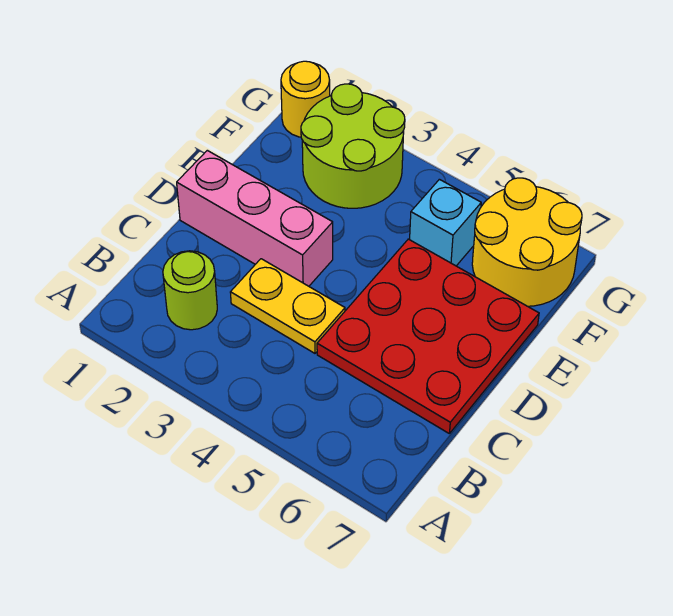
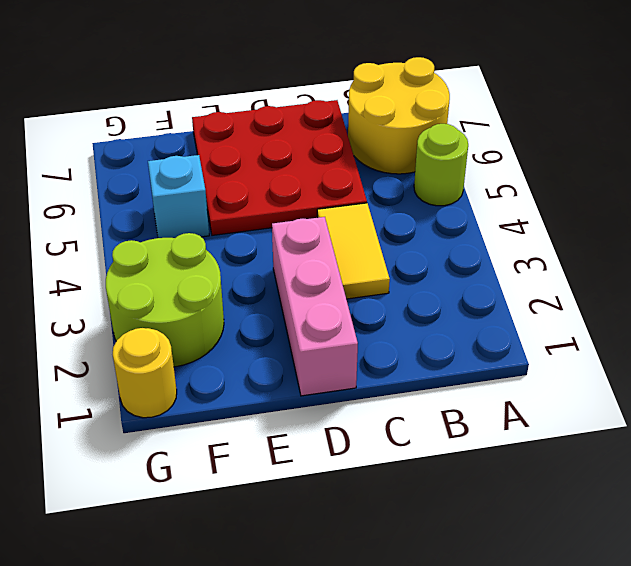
lime round brick B2 level 1 -> lime round brick A5 level 1
yellow plate C3:C4 level 1 -> yellow tile C3:C4 level 1
yellow round brick F6:G7 level 1 -> yellow round brick A6:B7 level 1

